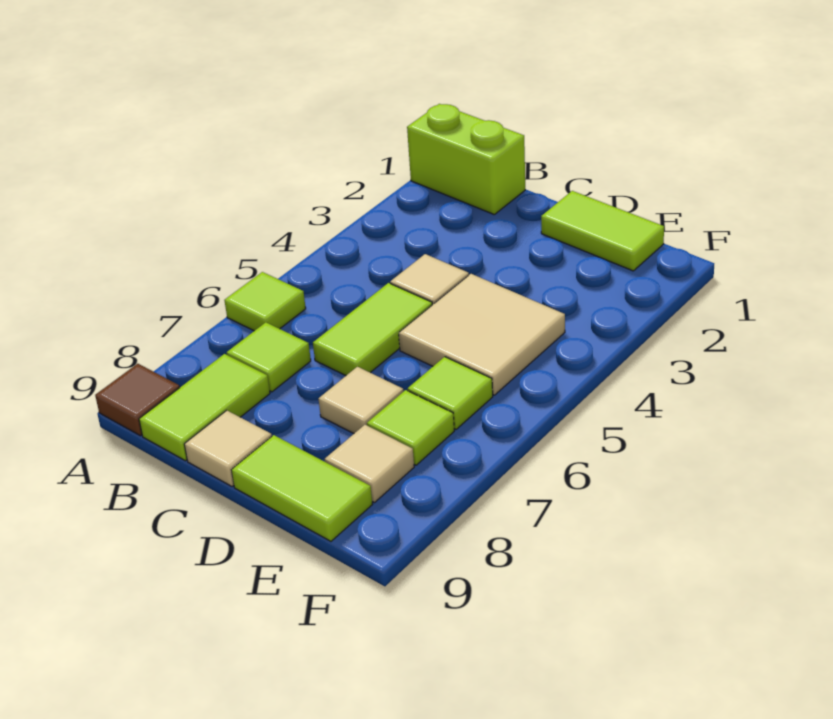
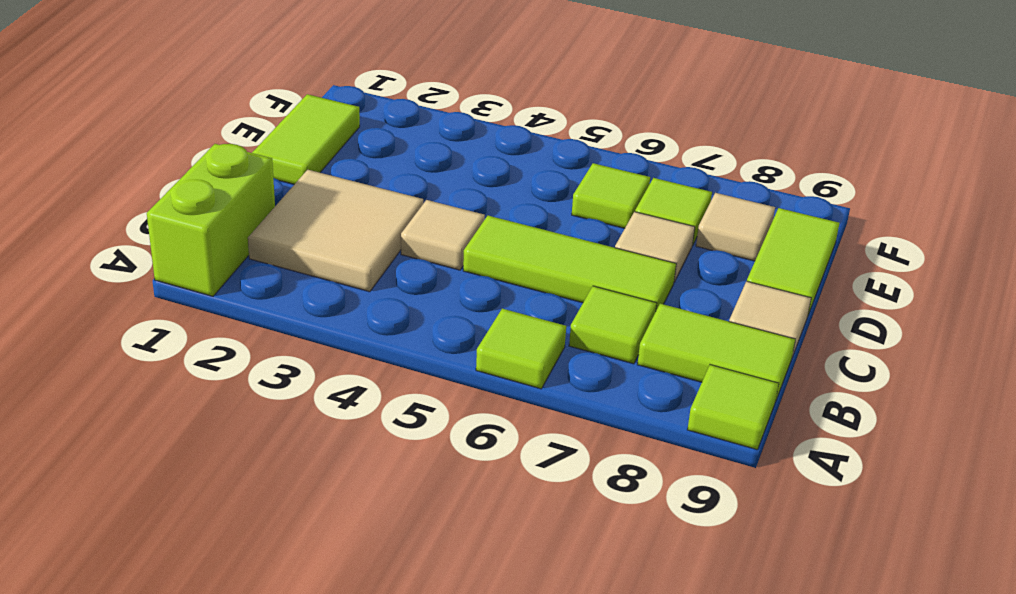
brown tile A9 level 1 -> lime tile A9 level 1
lime tile C5:C6 level 1 -> lime tile C5:C7 level 1
tan tile D4:E5 level 1 -> tan tile B2:C3 level 1

